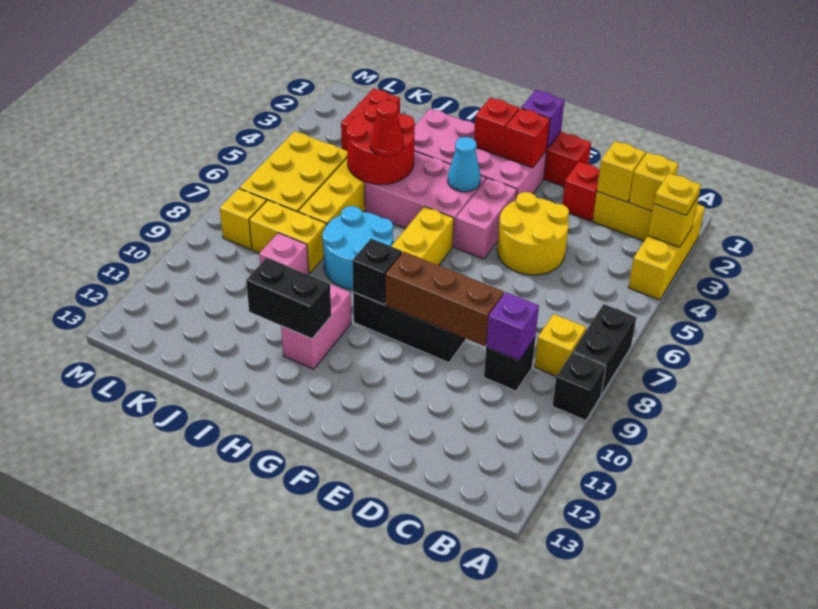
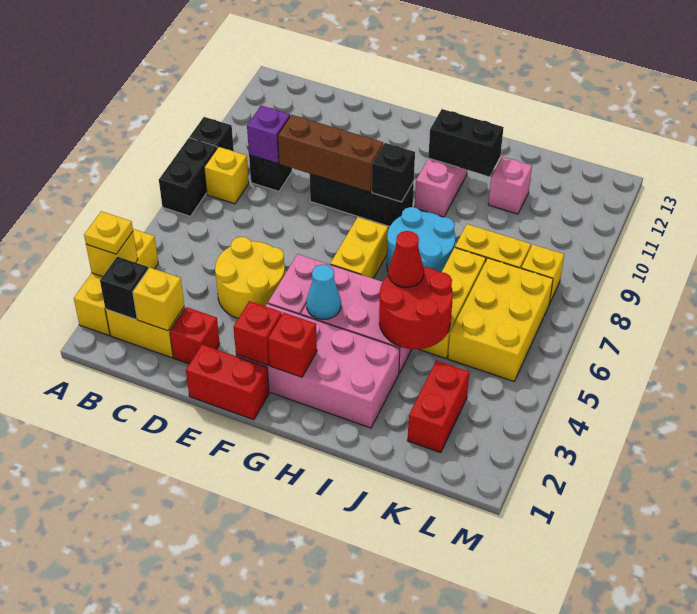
yellow brick B2 level 2 -> black brick B2 level 2
purple brick F1 level 2 -> none
pink brick J9 level 1 -> pink brick J11 level 1

